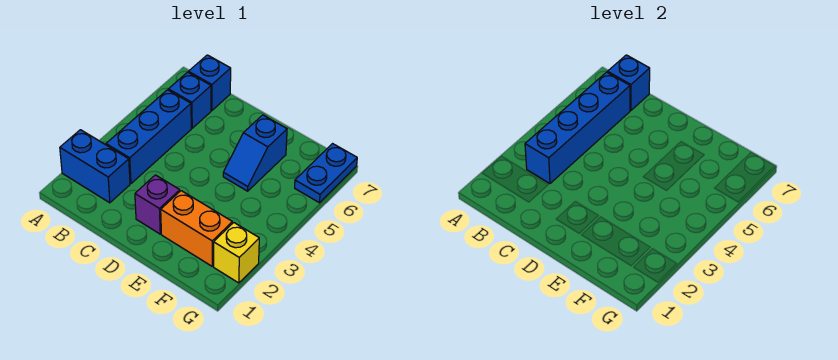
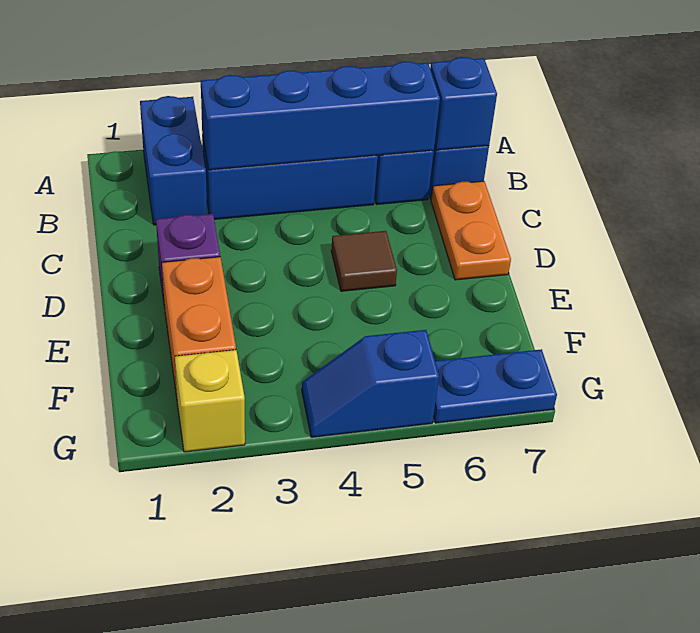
none -> orange plate C7:D7 level 1
none -> brown tile D5 level 1
blue slope E5:E6 level 1 top 6 -> blue slope G4:G5 level 1 top 5

